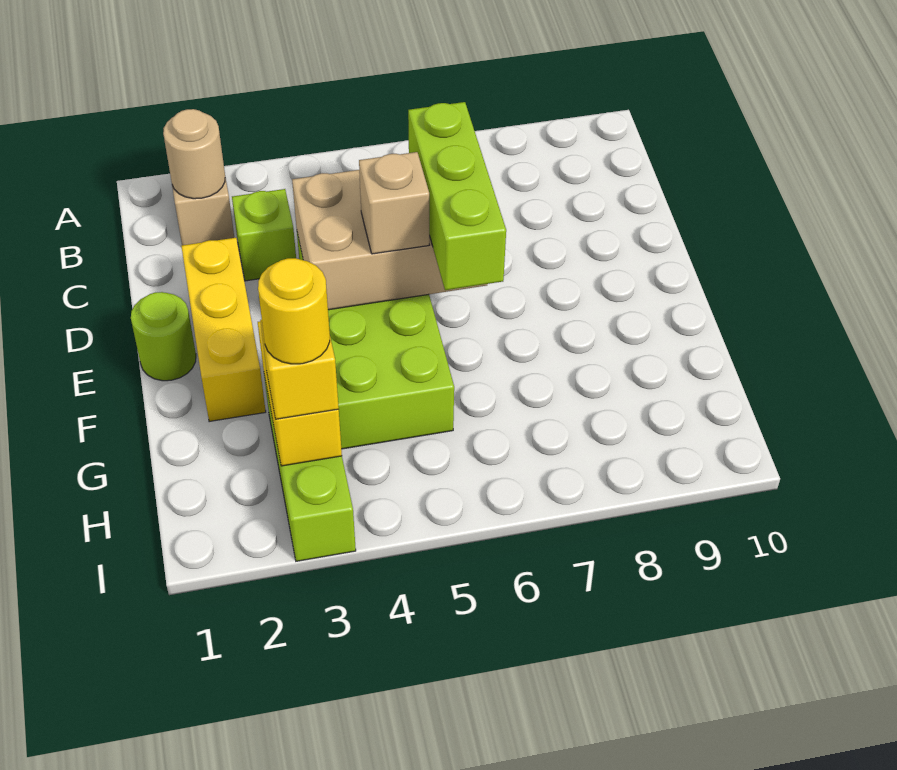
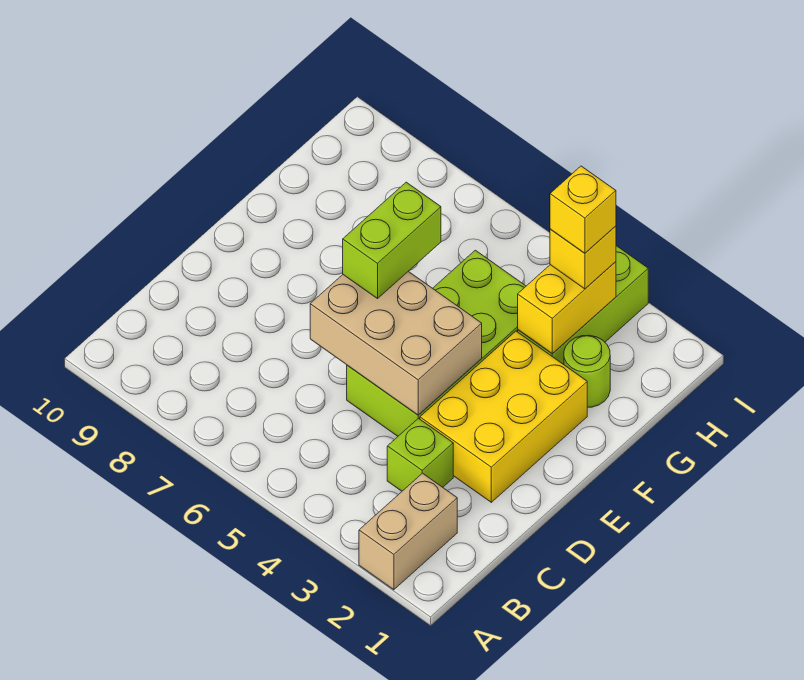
tan round brick B2 level 2 -> none
yellow brick D2:F2 level 1 -> yellow brick D2:F3 level 1
lime brick D6:F6 level 3 -> lime brick E6:F6 level 3
lime round brick E1 level 1 -> lime round brick G2 level 1
tan brick E5 level 3 -> none
yellow round brick H3 level 4 -> yellow brick H3 level 4

